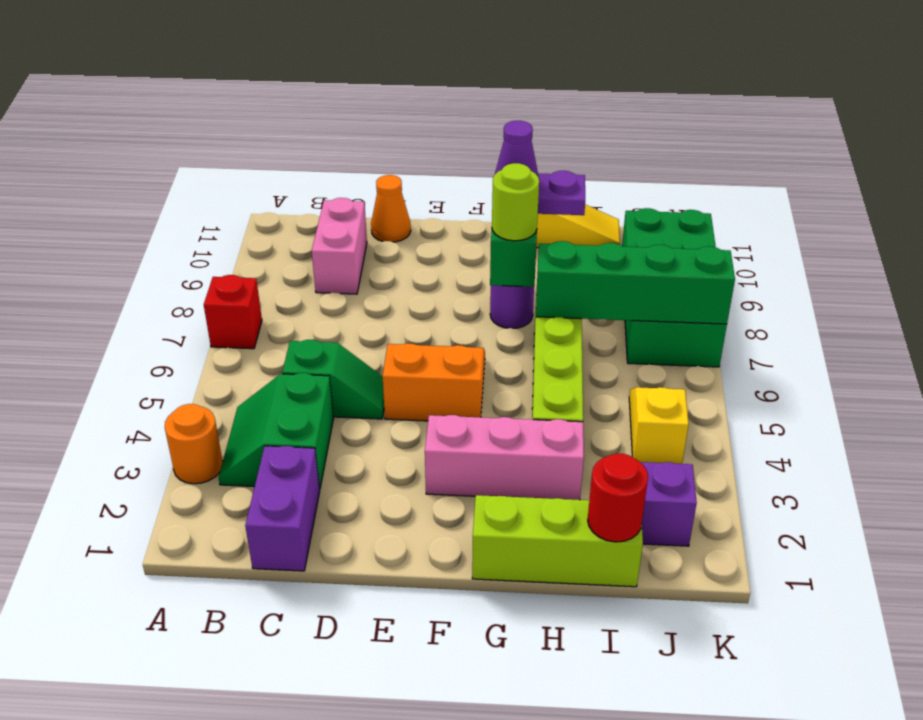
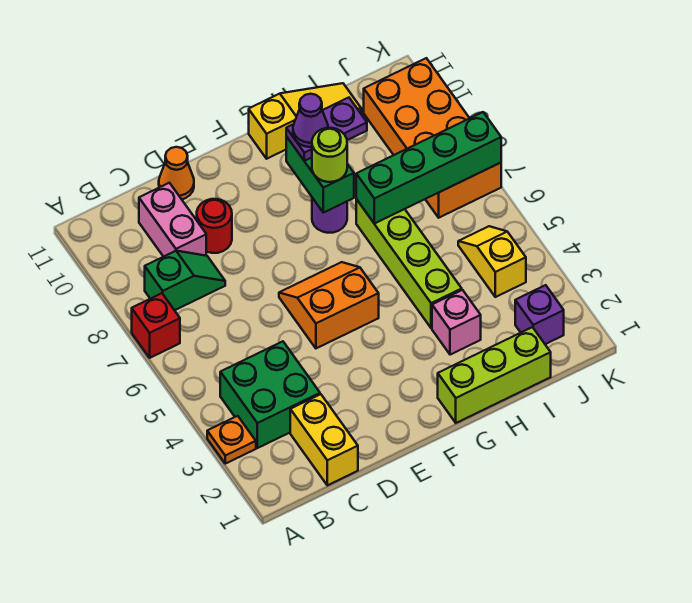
orange round brick A3 level 1 -> orange plate A3 level 1
green slope B3:C4 level 1 top C -> green brick B3:C4 level 1
purple brick C1:C2 level 1 -> yellow brick C1:C2 level 1
green slope C5:D5 level 1 top C -> green slope B8:C8 level 1 top B
pink brick F3:H3 level 1 -> pink brick H3 level 1
red round brick I1 level 2 -> red round brick D9 level 1
green brick J7:K10 level 1 -> orange brick J7:K10 level 1

